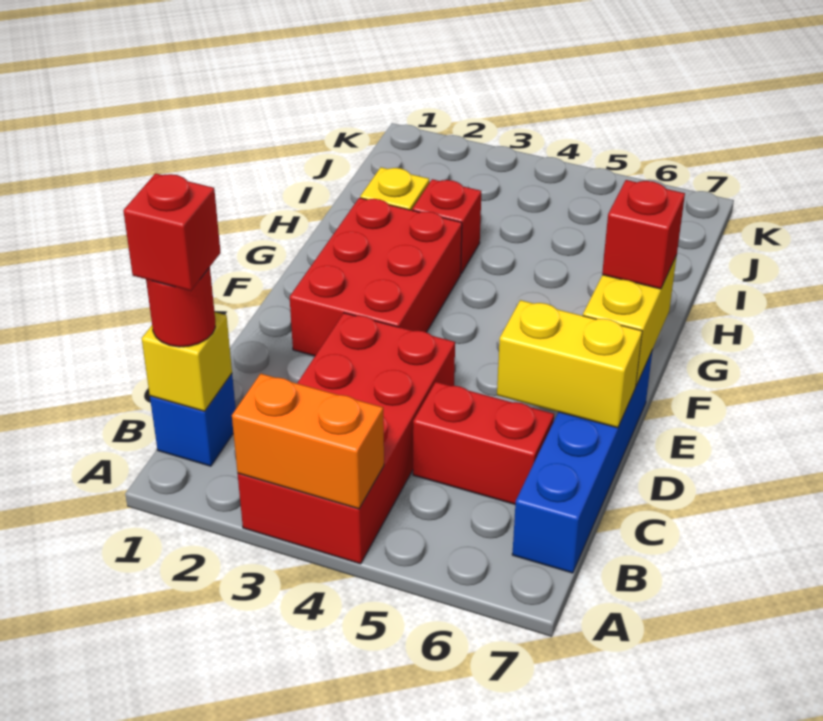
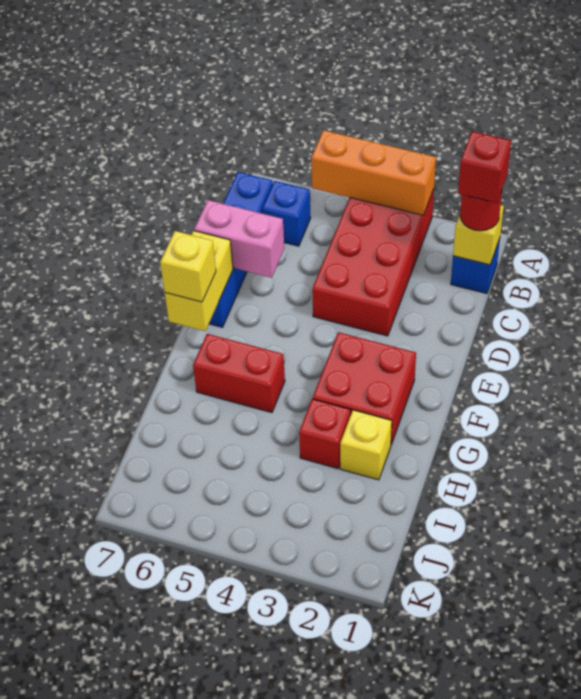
orange brick A3:A4 level 2 -> orange brick A3:A5 level 2
none -> blue brick B6 level 1
red brick C5:C6 level 1 -> red brick G5:G6 level 1
yellow brick D6:D7 level 2 -> pink brick D6:D7 level 2
red brick E2:G3 level 1 -> red brick F2:G3 level 1
red brick F7 level 3 -> yellow brick F7 level 3

